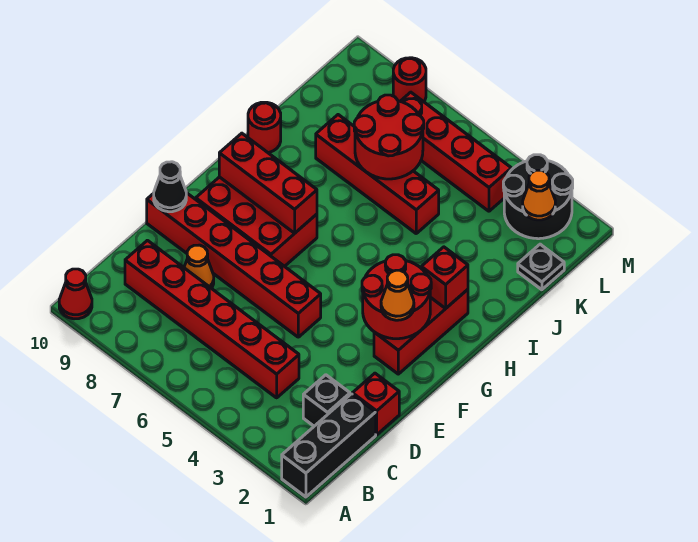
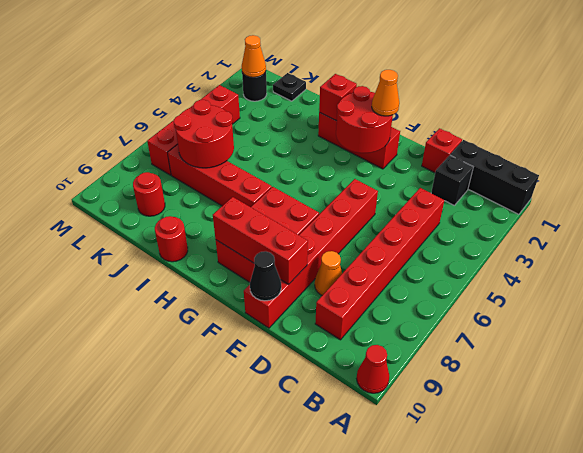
red brick G7:G9 level 2 -> red brick E9:G9 level 2
red brick J5:J8 level 1 -> red brick H7:K7 level 1
black round brick L2:M3 level 1 -> black round brick L2 level 1
red round brick M8 level 1 -> red round brick K9 level 1

